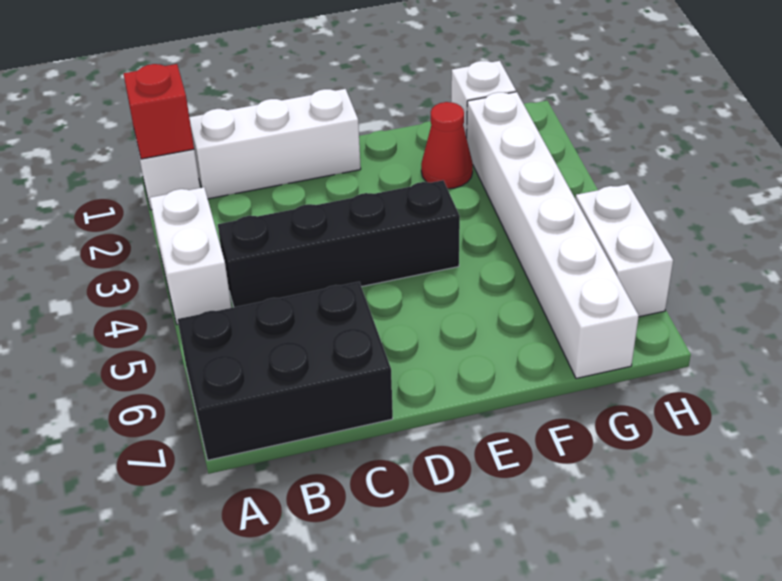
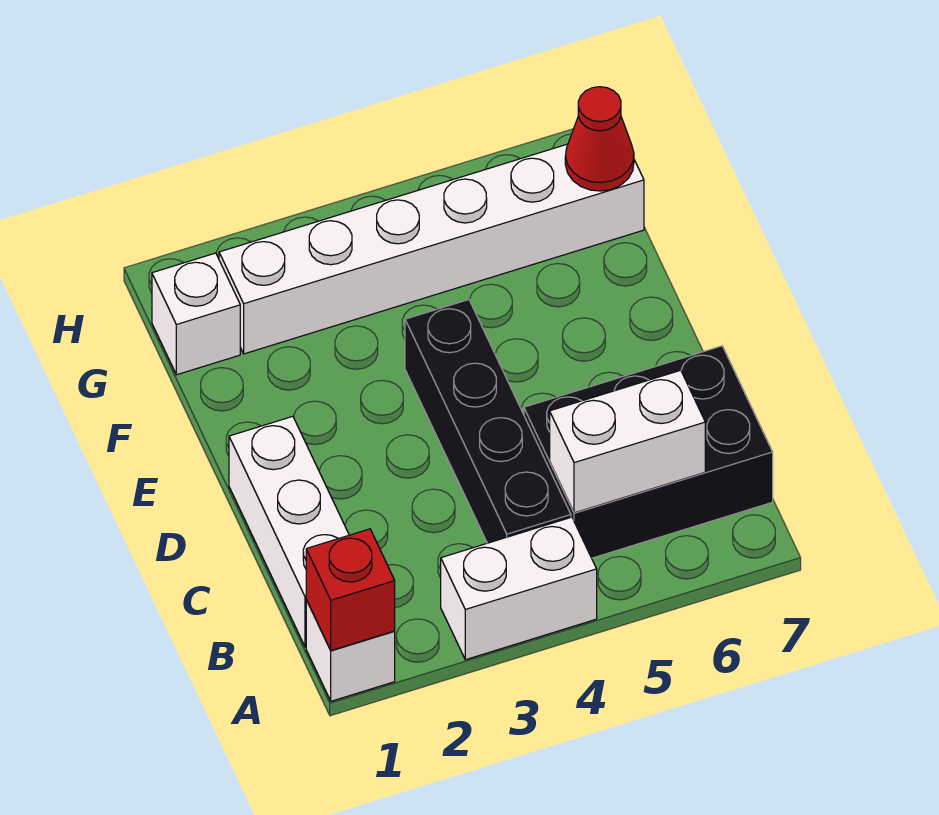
black brick A6:C7 level 1 -> black brick B5:C7 level 1
red cone F2 level 1 -> red cone G7 level 2
white brick H5:H6 level 1 -> white brick B5:B6 level 2

